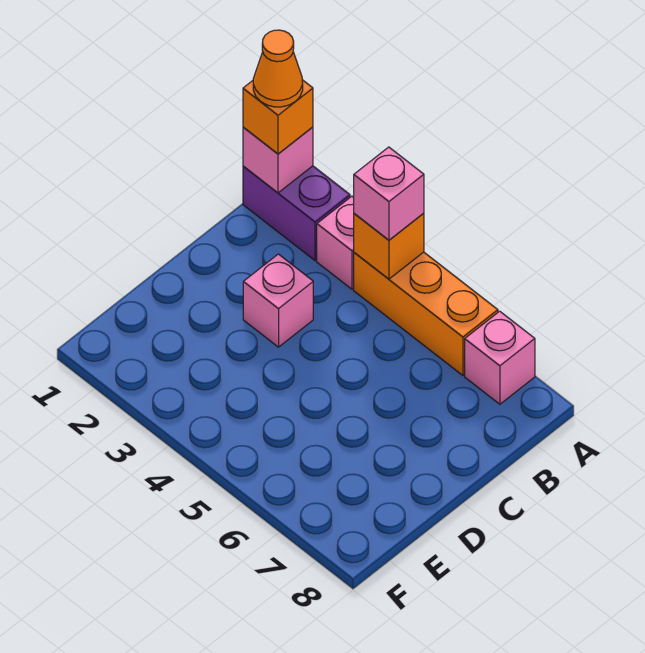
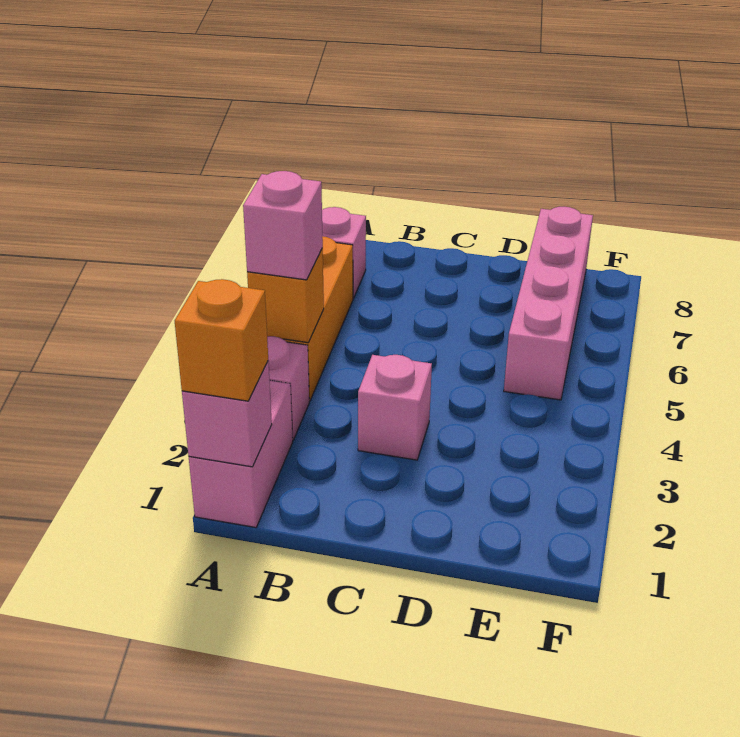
purple brick A1:A2 level 1 -> pink brick A1:A2 level 1
orange cone A1 level 4 -> none
none -> pink brick E5:E8 level 1

